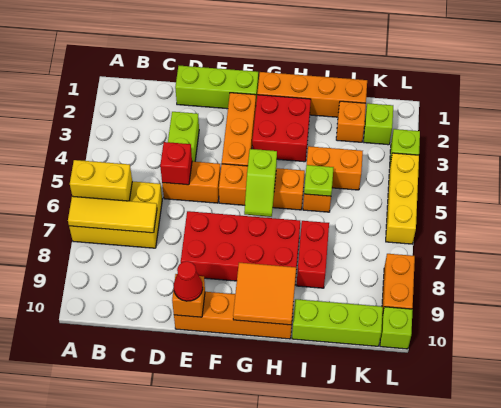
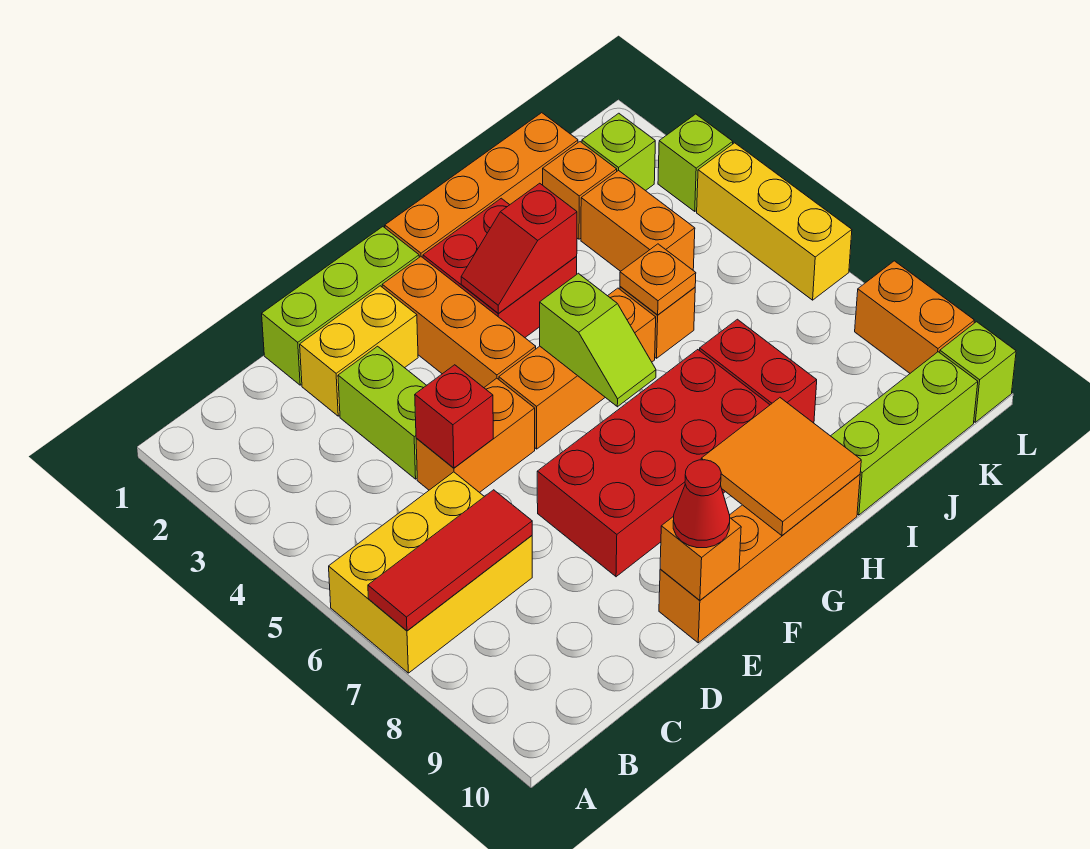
yellow brick A6:B6 level 2 -> yellow brick D2:E2 level 1
yellow tile A7:C7 level 2 -> red tile A7:C7 level 2
none -> red slope G3:H3 level 2 top H
orange brick I4:J4 level 1 -> orange brick J3:J4 level 1
lime plate I5 level 2 -> orange plate I5 level 2

